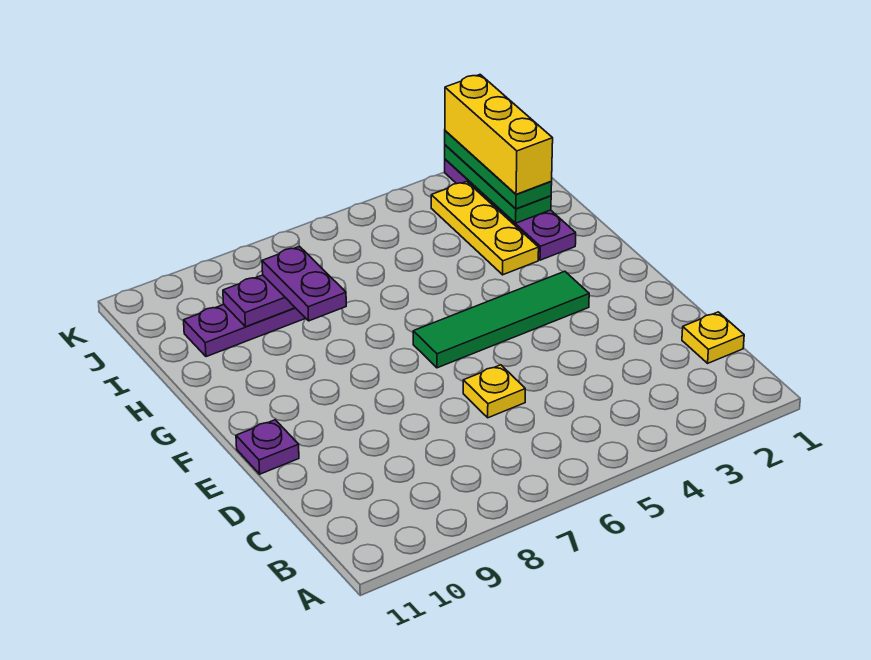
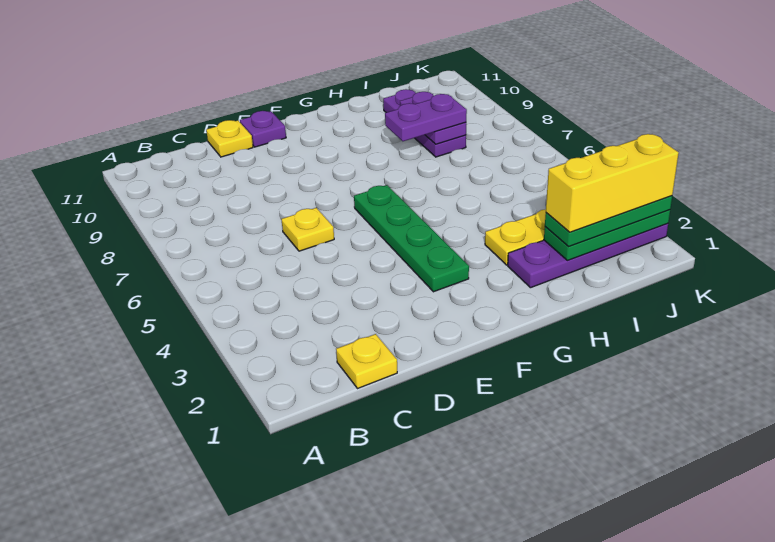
none -> yellow plate D11 level 1
green tile F3:F6 level 1 -> green plate F3:F6 level 1

